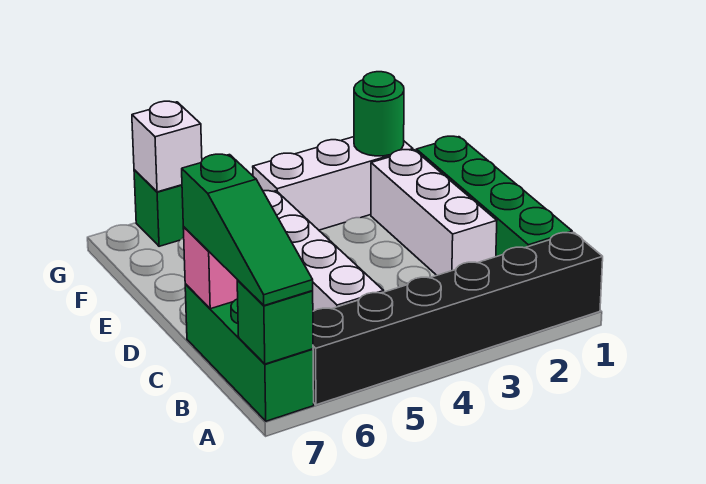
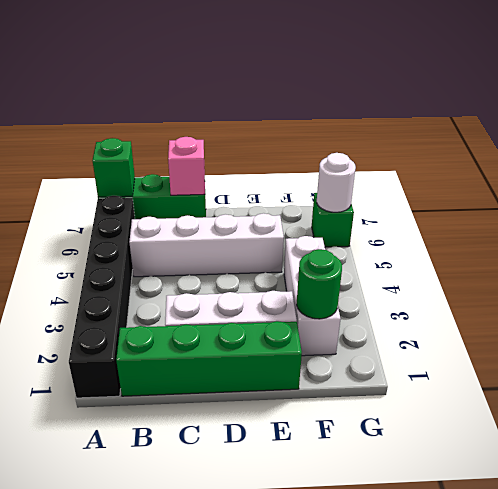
green slope A7:C7 level 3 top C -> none
white brick G6 level 2 -> white round brick G6 level 2

